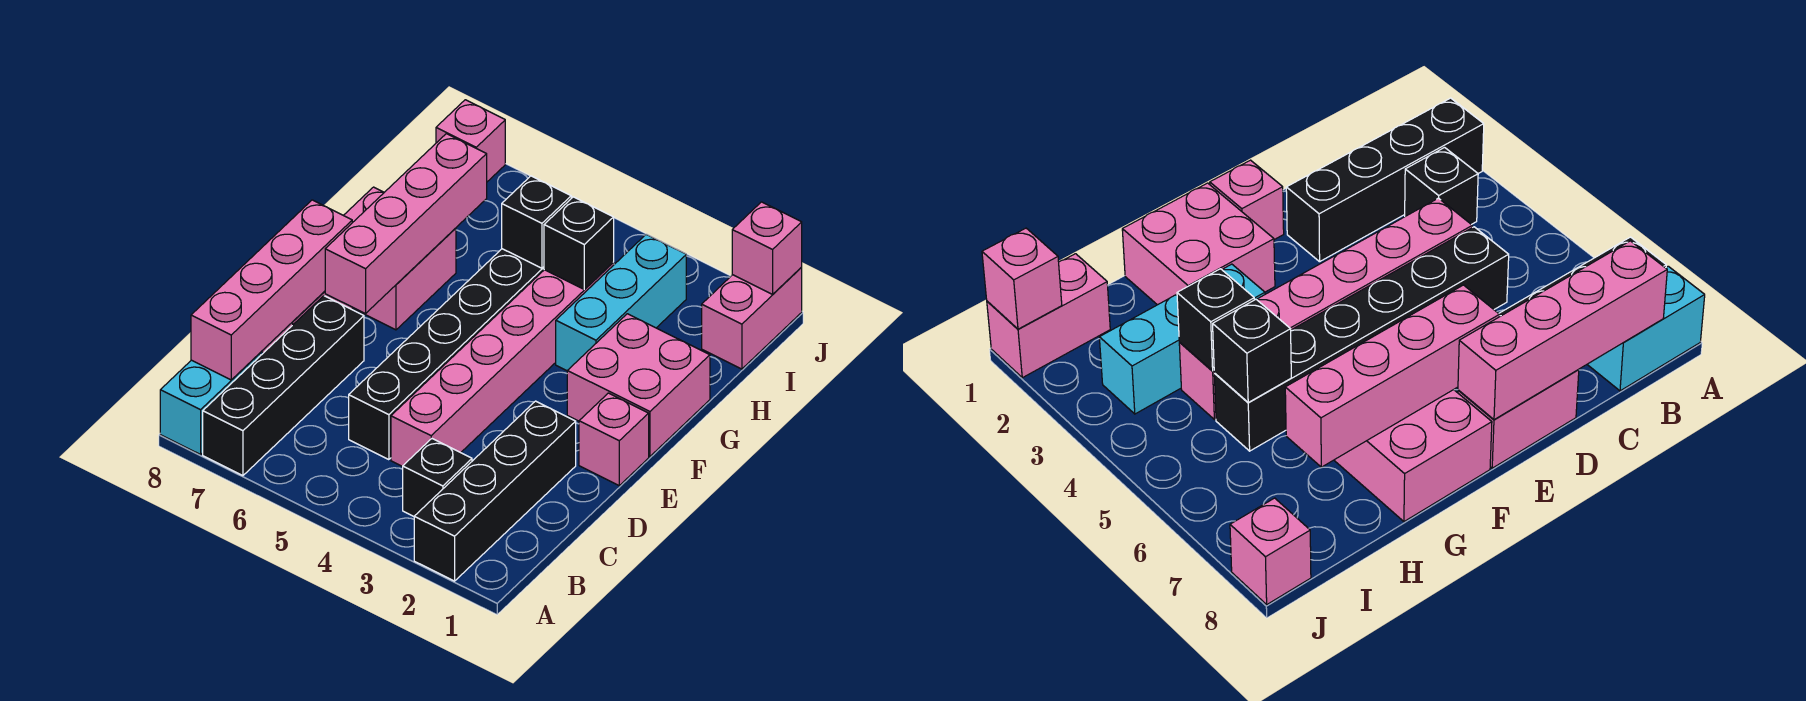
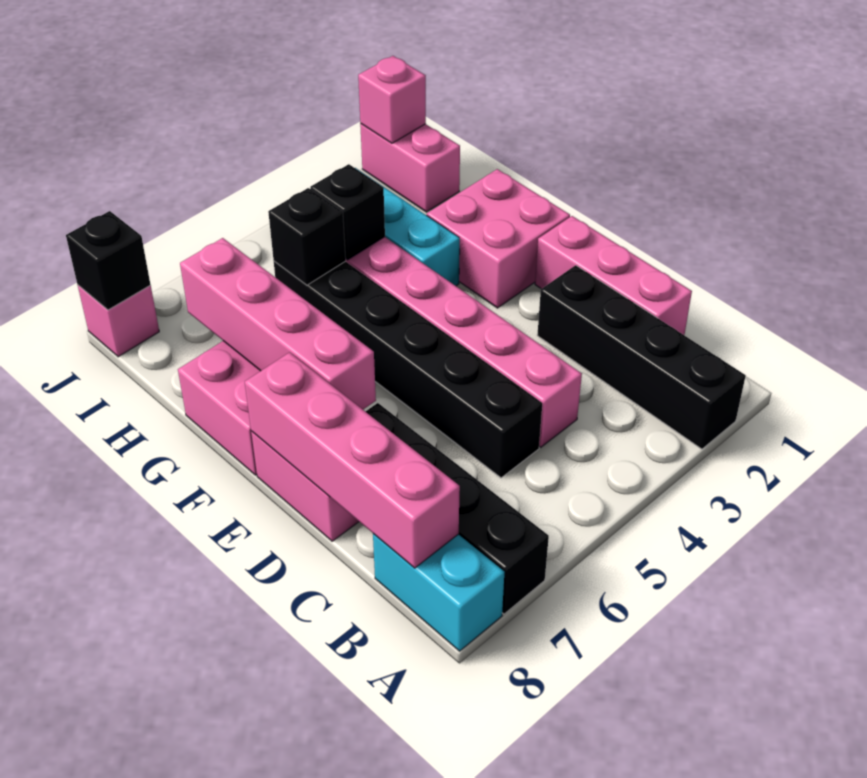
black brick B3 level 1 -> black brick J8 level 2
pink brick E1 level 1 -> pink brick C1:E1 level 1

